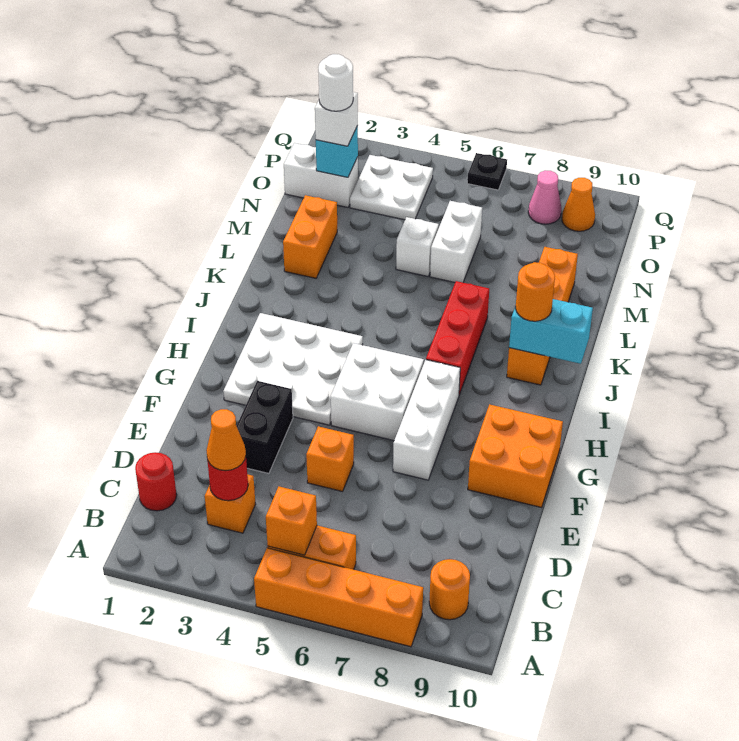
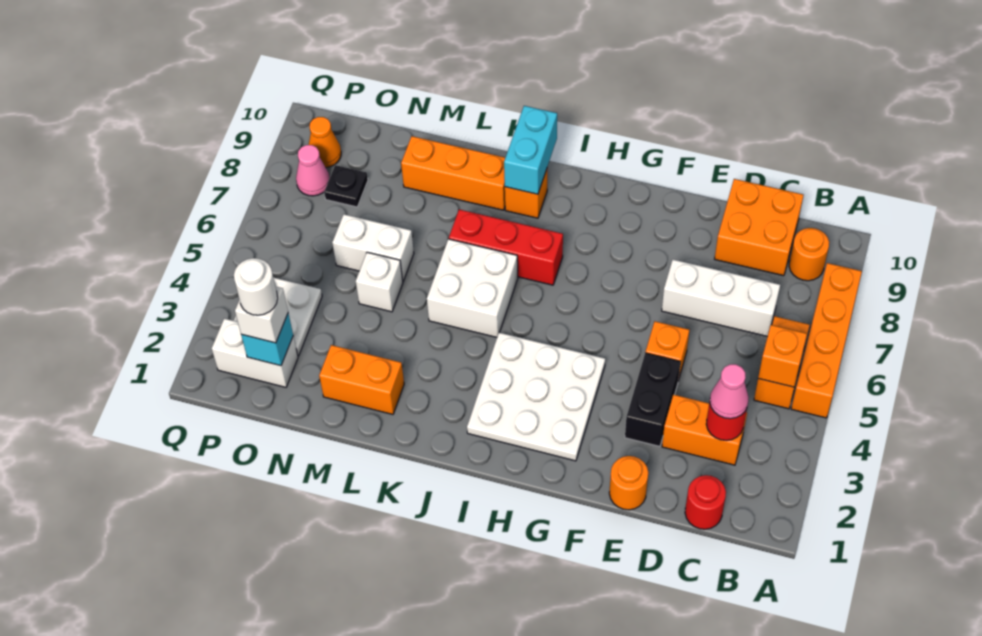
orange brick C3 level 1 -> orange brick C3:D3 level 1
orange cone C3 level 3 -> pink cone C3 level 3
black brick E3:F3 level 1 -> black brick E3:E4 level 1
white brick F7:H7 level 1 -> white brick C7:E7 level 1
orange brick F9:G10 level 1 -> orange brick C9:D10 level 1
white brick G5:H6 level 1 -> white brick J5:K6 level 1
orange round brick J9 level 3 -> orange round brick E1 level 1
white brick O1:O2 level 1 -> white brick O2:P2 level 1
black plate Q6 level 1 -> black plate O8 level 1

